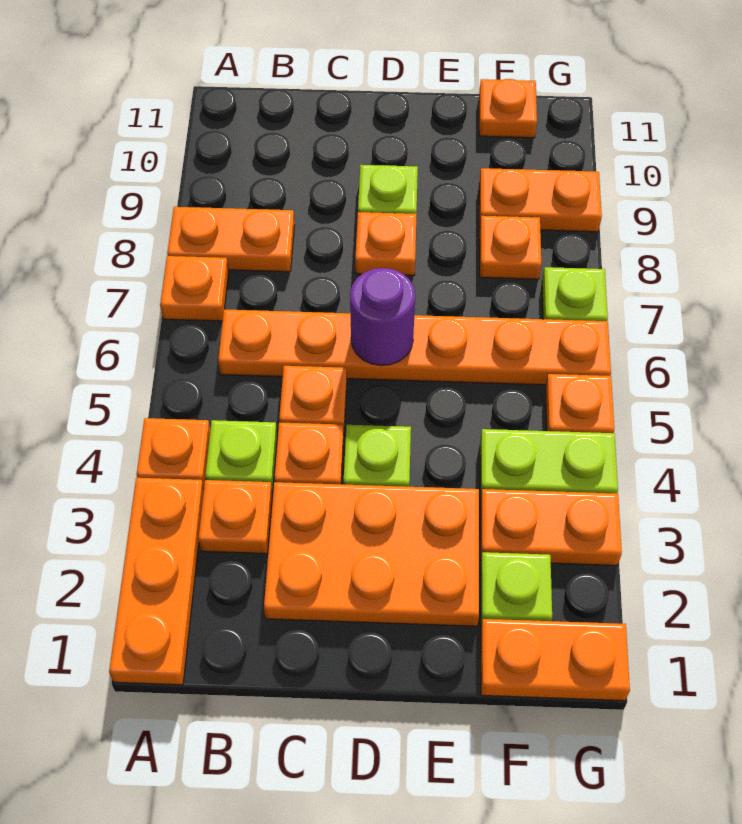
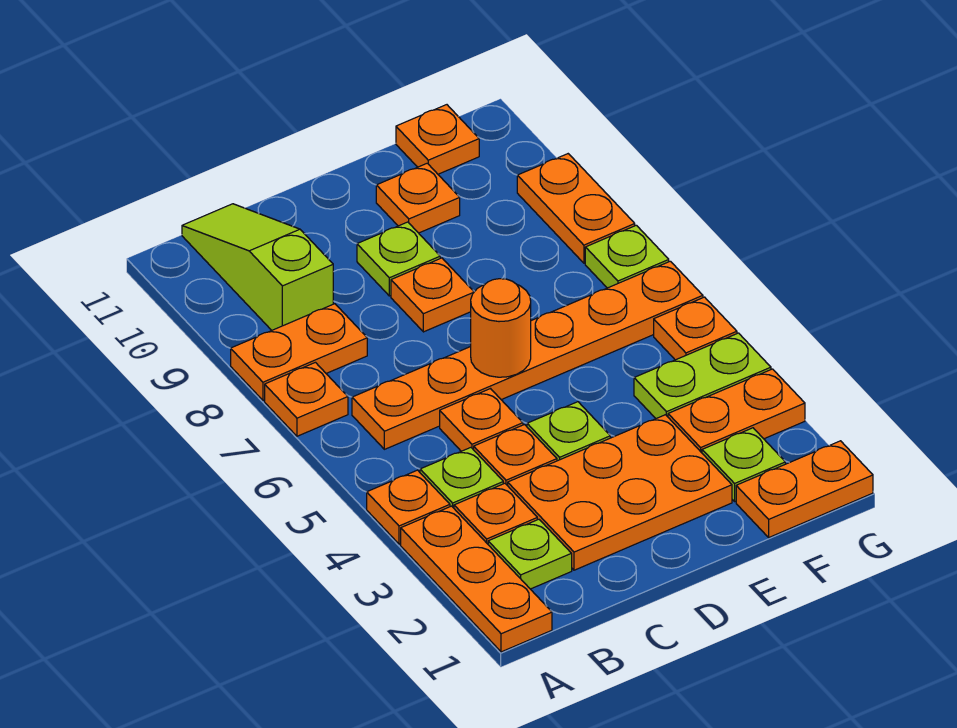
none -> lime plate B2 level 1
none -> lime slope B9:B11 level 1 top 9
purple round brick D6 level 2 -> orange round brick D6 level 2
orange plate F8 level 1 -> orange plate E10 level 1
orange plate F9:G9 level 1 -> orange plate G8:G9 level 1

